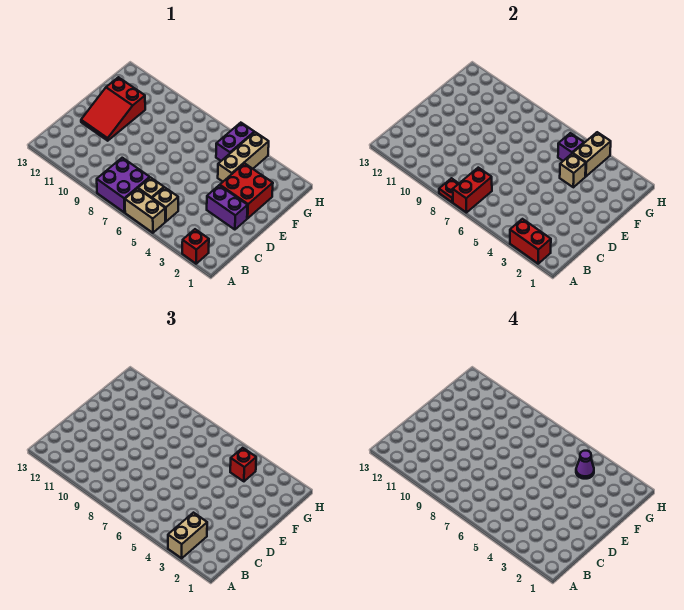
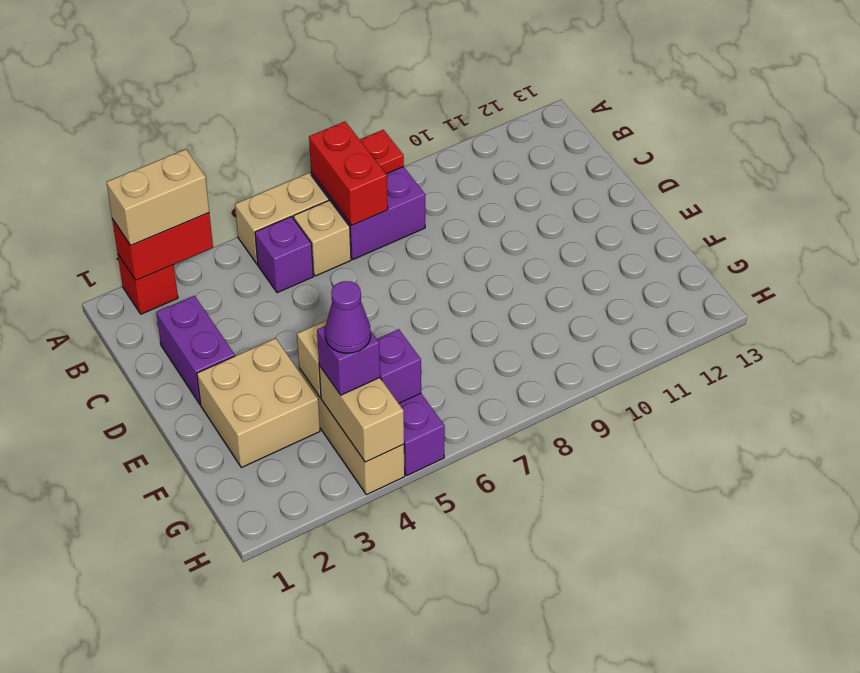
tan brick A3:B3 level 3 -> tan brick A2:A3 level 3
tan brick B5 level 1 -> purple brick B5 level 1
purple brick D2:D3 level 1 -> purple brick C2:D2 level 1
red slope D11:F12 level 1 top F -> none
red brick E2:F3 level 1 -> tan brick E2:F3 level 1
red brick G4 level 3 -> purple brick G4 level 3

